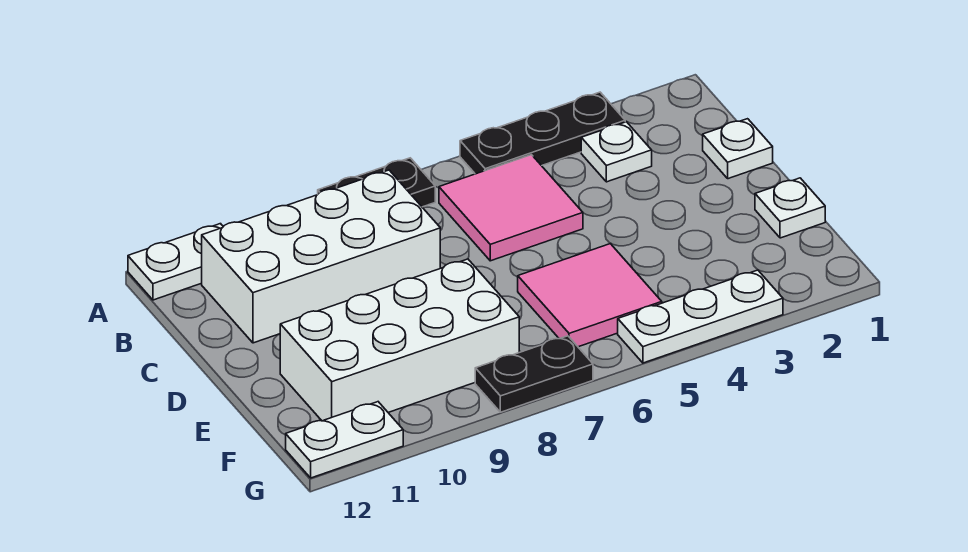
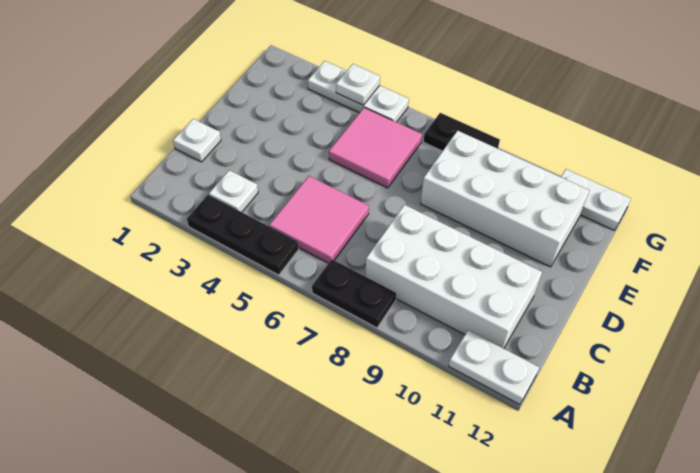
white plate E1 level 1 -> white plate G4 level 2

